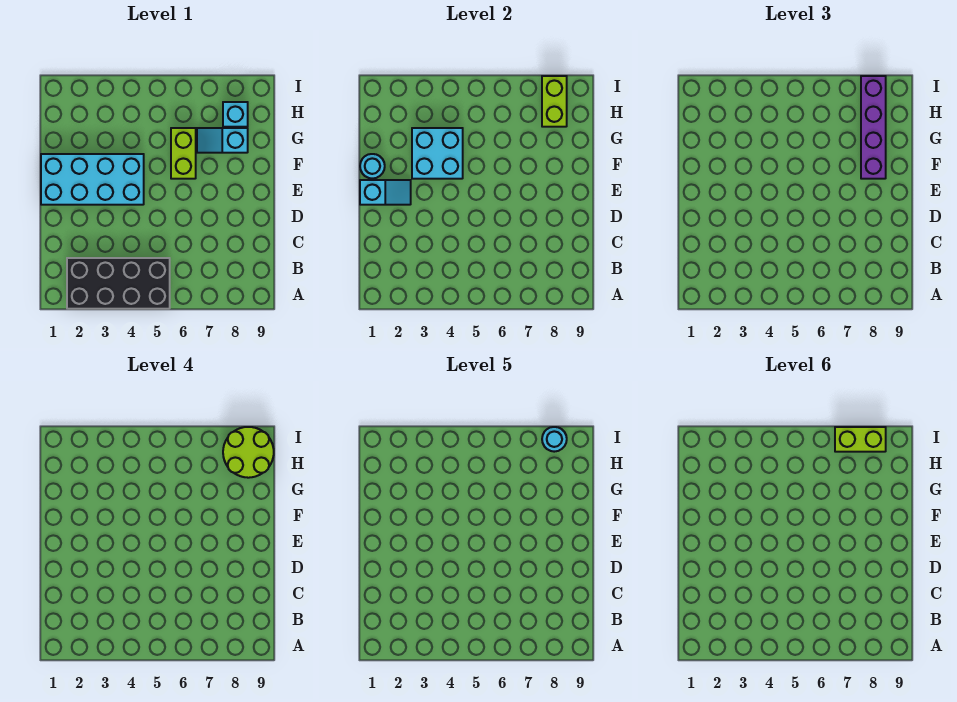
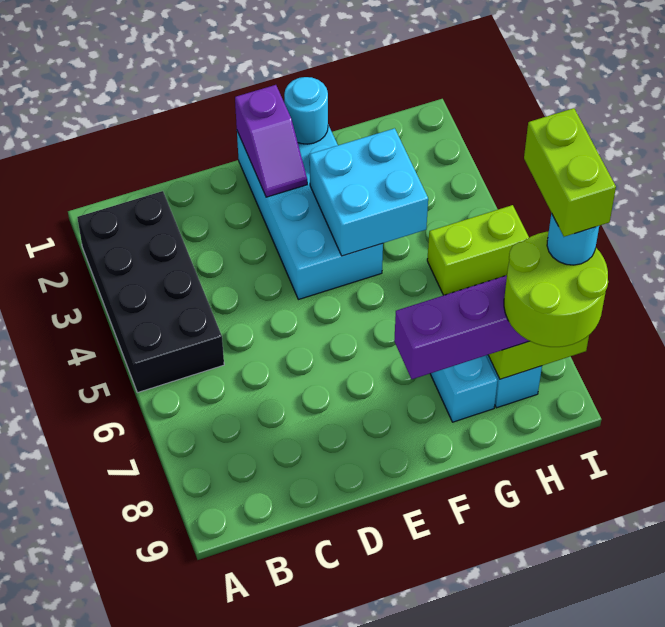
cyan slope E1:E2 level 2 top 1 -> purple slope E1:E2 level 2 top 1
lime brick F6:G6 level 1 -> lime brick H5:I5 level 1

